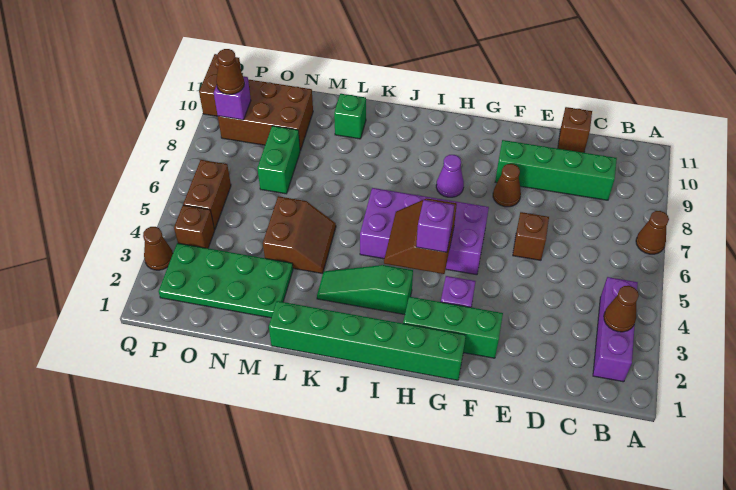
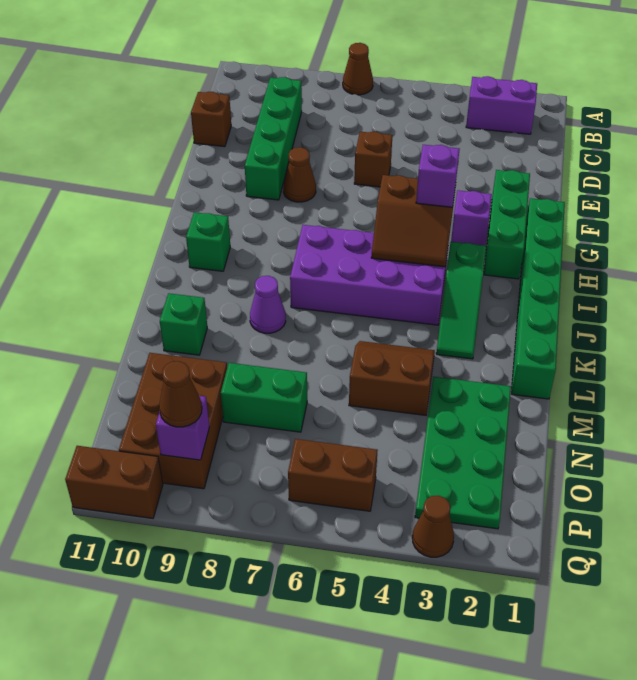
purple brick B2:B4 level 1 -> purple brick B2:B3 level 1
brown cone B3 level 2 -> none
purple brick G5:J6 level 1 -> purple brick I4:J7 level 1
purple cone H8 level 1 -> purple cone K8 level 1
none -> green brick I10 level 1
brown brick P4 level 1 -> none

